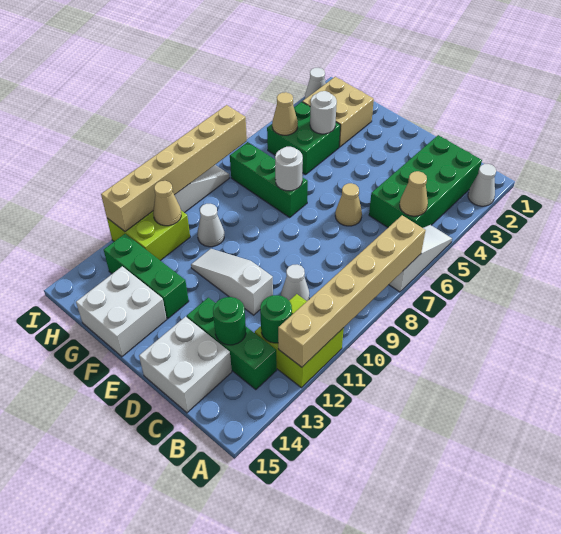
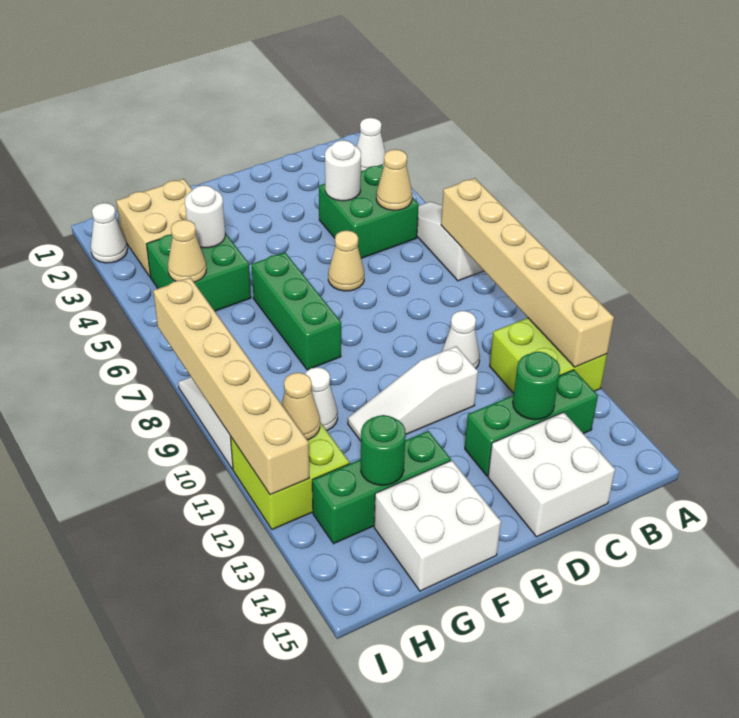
green brick B2:C5 level 1 -> green brick B4:C5 level 1
green round brick B12 level 2 -> green round brick G13 level 2
green brick F7:H7 level 1 -> green brick F6:F8 level 1
white round brick F7 level 2 -> white round brick C4 level 2

